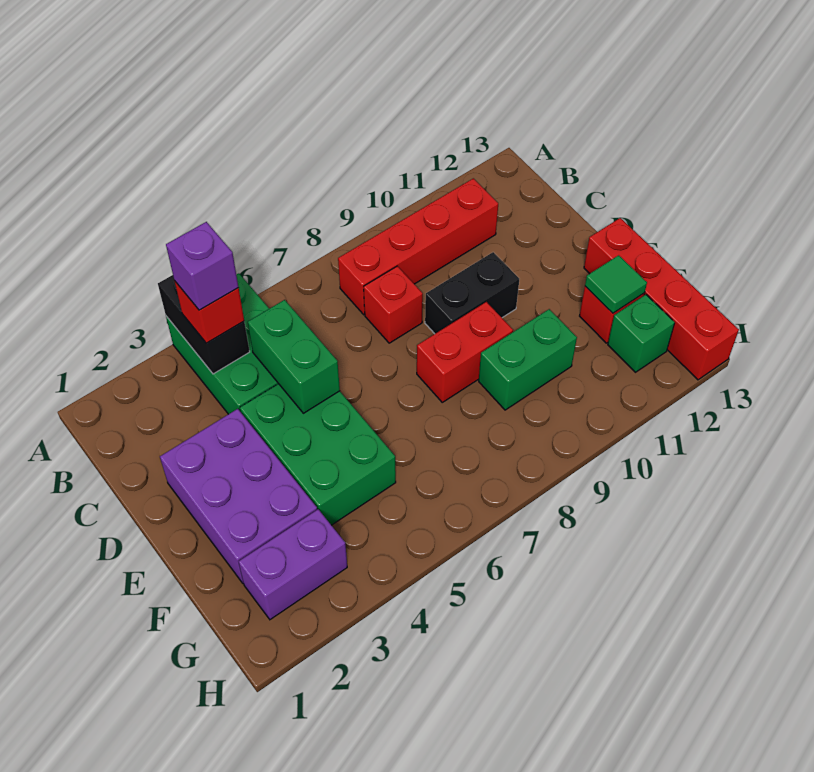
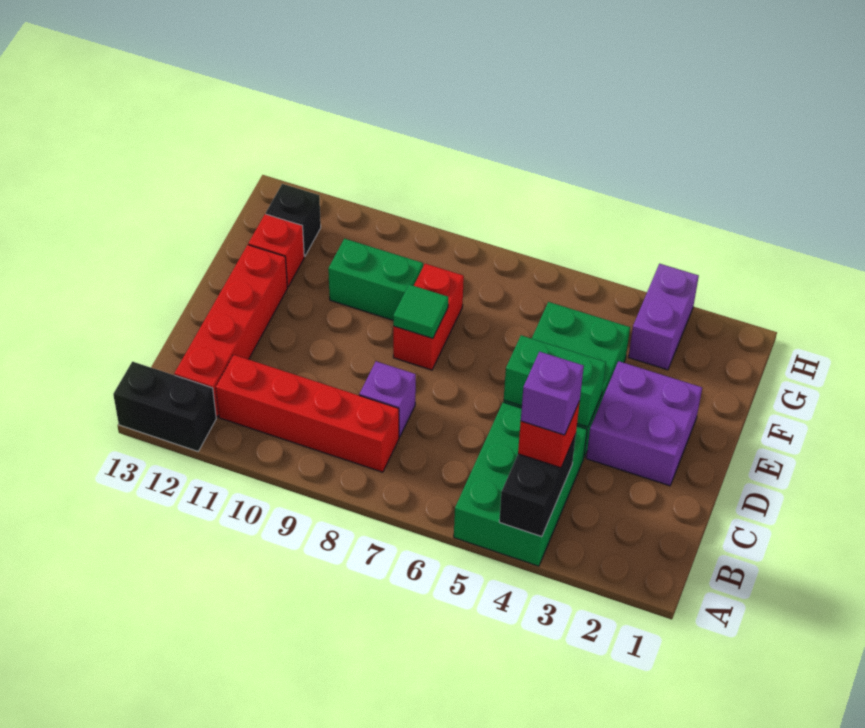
green brick C5:D5 level 2 -> green brick D4:D5 level 2
red brick C8 level 1 -> purple brick C8 level 1
purple brick D2:F3 level 1 -> purple brick D2:E3 level 1
black brick D9:D10 level 1 -> black brick A12:A13 level 1
red brick E8:E9 level 1 -> red brick E8:F8 level 1
red brick E13:H13 level 1 -> red brick B12:E12 level 1
green tile F12 level 2 -> green tile E8 level 2
purple brick G2:G3 level 1 -> purple brick G3:H3 level 1
green brick G12 level 1 -> black brick G12 level 1

